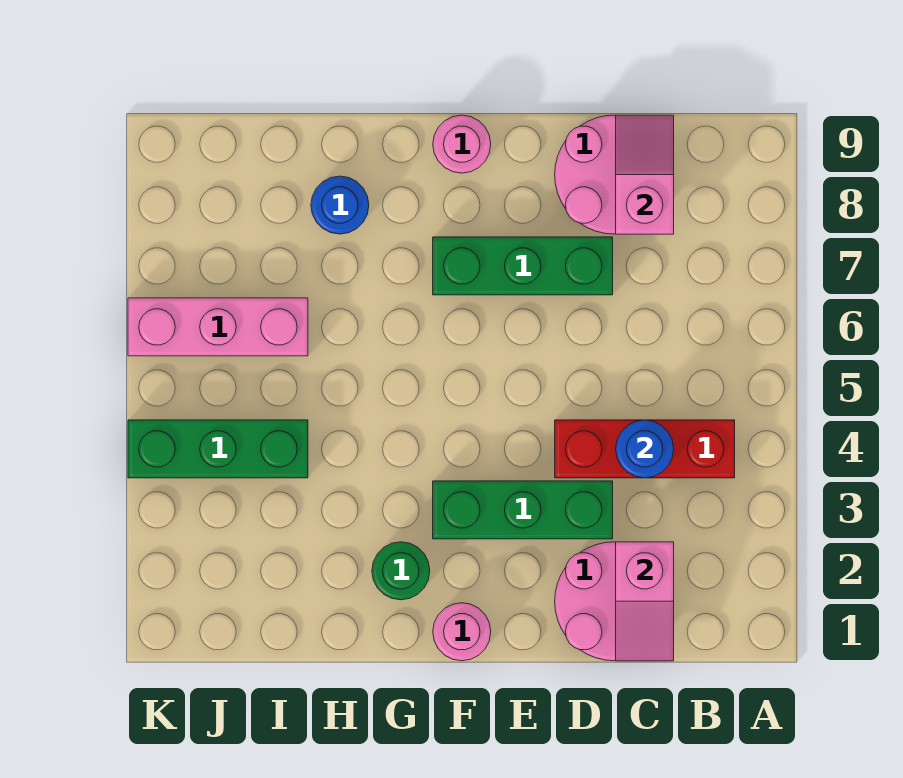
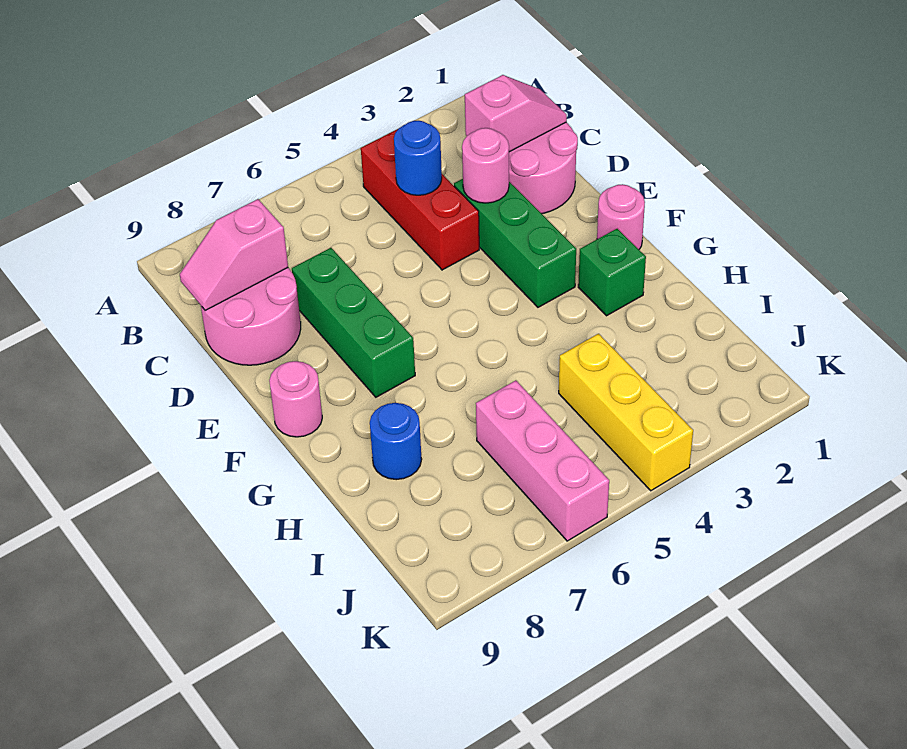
none -> pink round brick D3 level 2
green round brick G2 level 1 -> green brick G2 level 1
green brick I4:K4 level 1 -> yellow brick I4:K4 level 1

